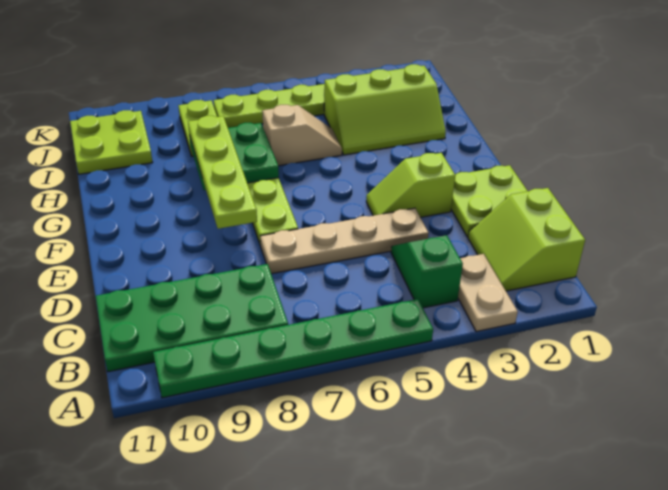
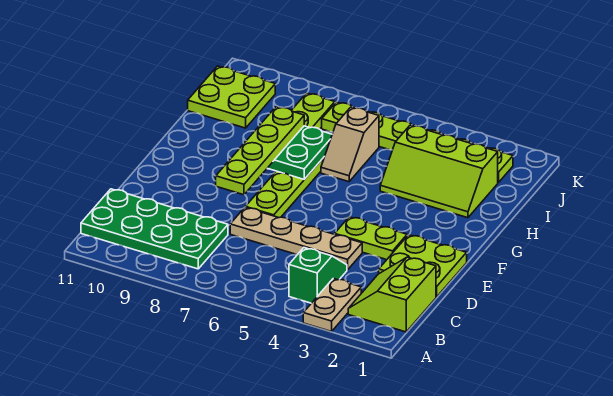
green plate A5:A10 level 1 -> none
lime slope E3:E4 level 1 top 3 -> lime plate E3:E4 level 1
tan slope H5:H6 level 1 top 6 -> tan slope H6:I6 level 1 top I

